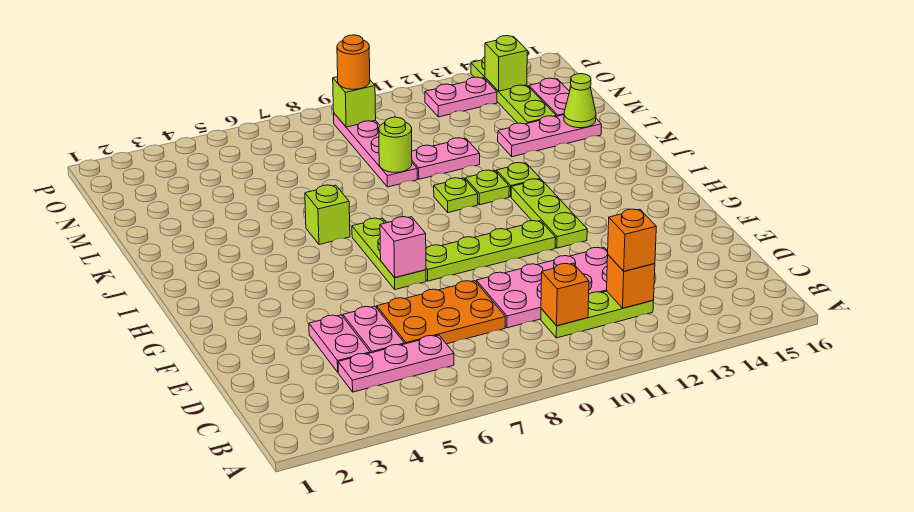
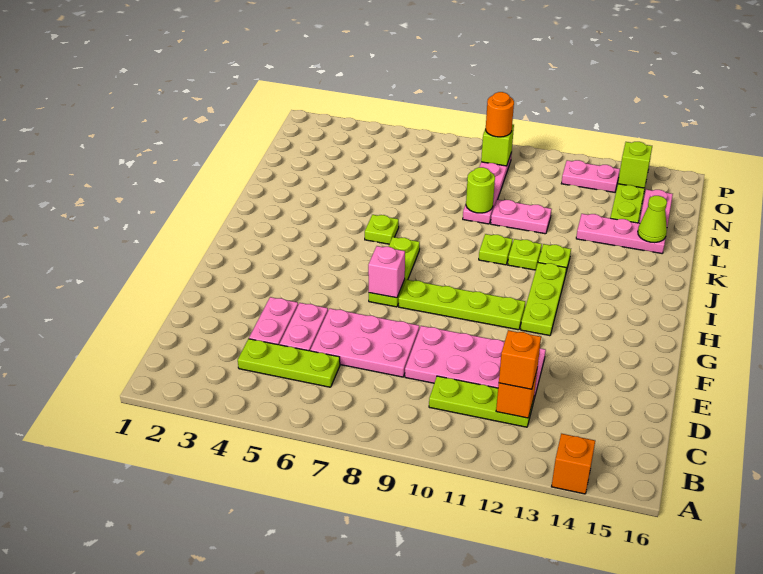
pink plate C4:C6 level 1 -> lime plate C4:C6 level 1
orange brick C10 level 2 -> orange brick A14 level 1
orange plate D6:E8 level 1 -> pink plate D6:E8 level 1
lime brick J6 level 1 -> lime plate J6 level 1

